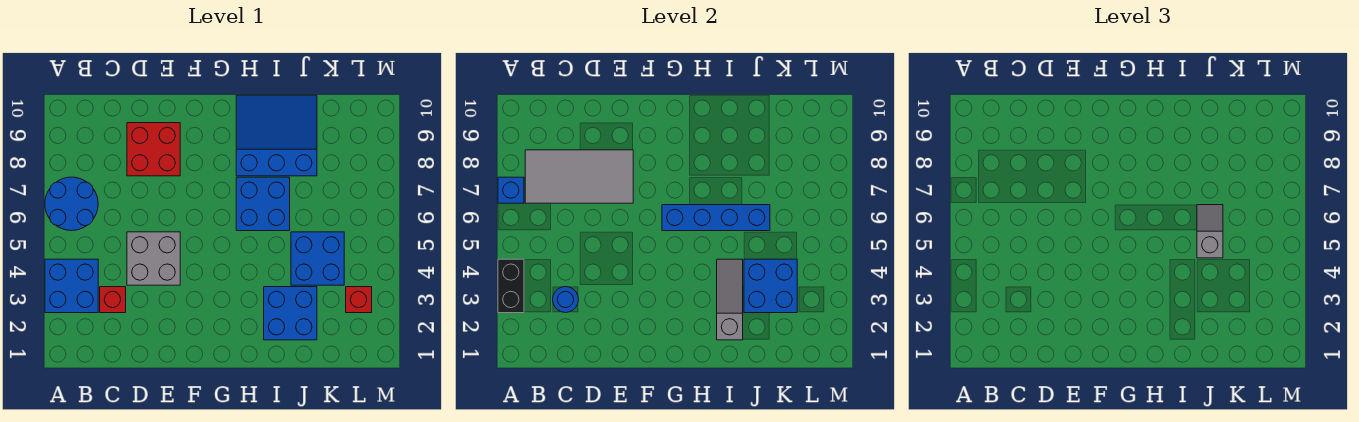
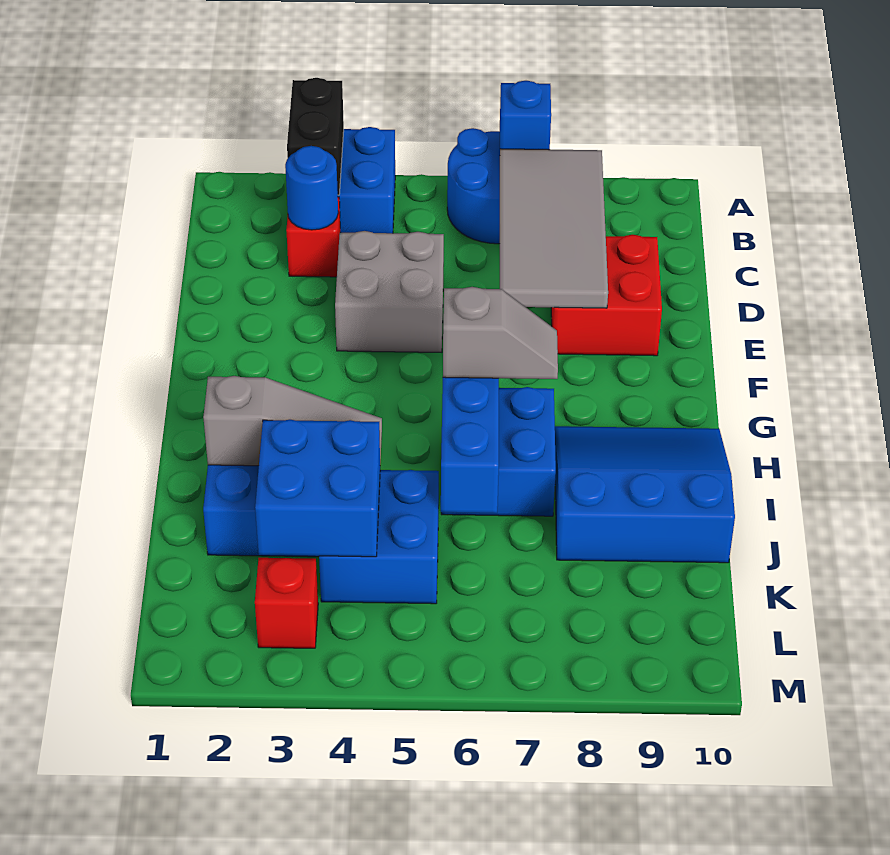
black brick A3:A4 level 2 -> black brick A3:B3 level 2
blue slope H8:J10 level 1 top 8 -> blue slope H8:J10 level 1 top J
grey slope J5:J6 level 3 top 5 -> grey slope H6:H7 level 3 top 6

